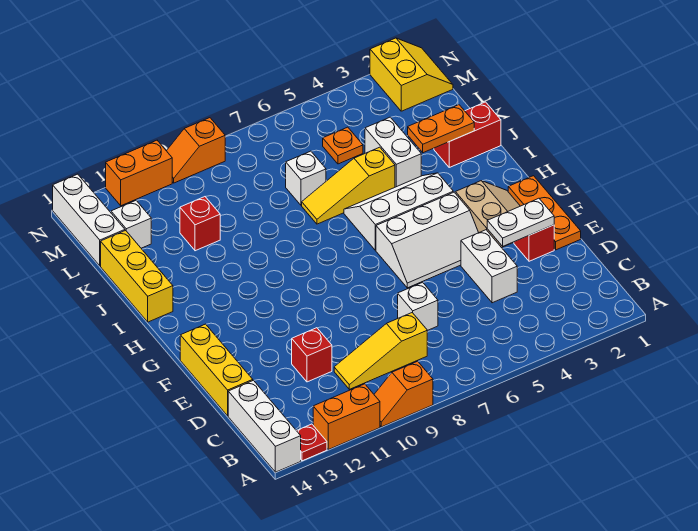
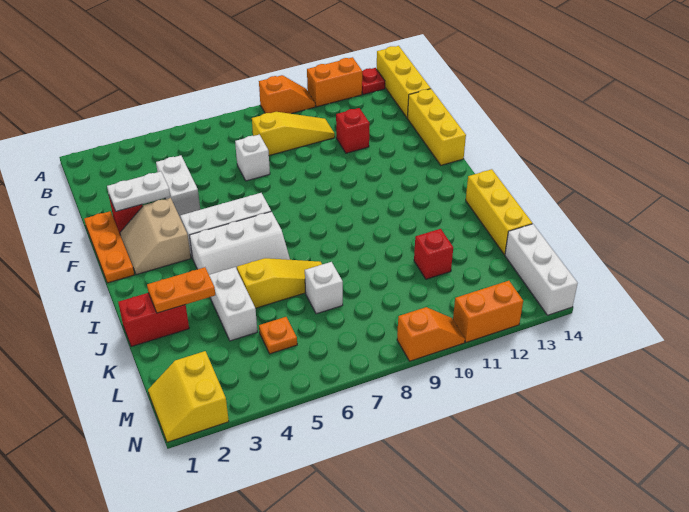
white brick A14:C14 level 1 -> yellow brick A14:C14 level 1
white brick L13 level 1 -> none

